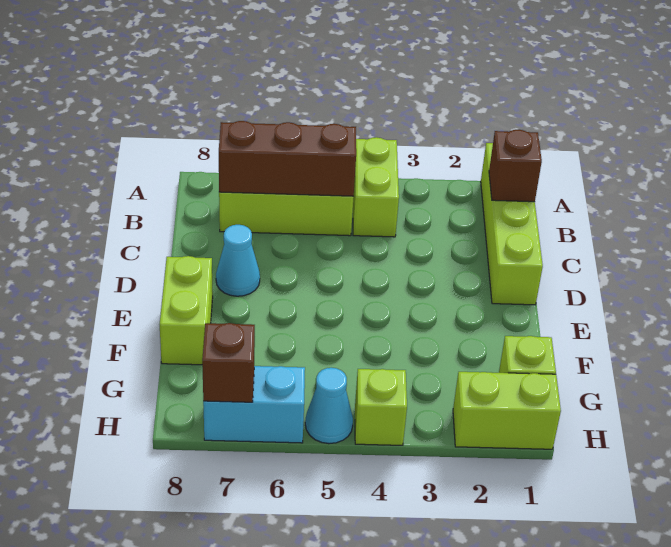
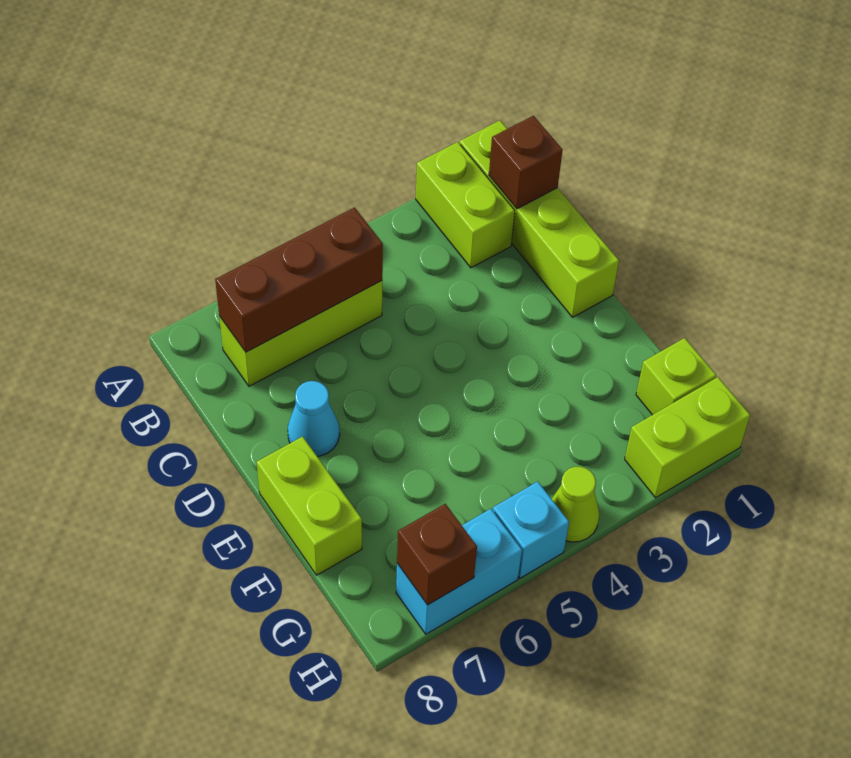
lime brick A4:B4 level 1 -> lime brick A2:B2 level 1
lime brick H4 level 1 -> lime cone H4 level 1
cyan cone H5 level 1 -> cyan brick H5 level 1

